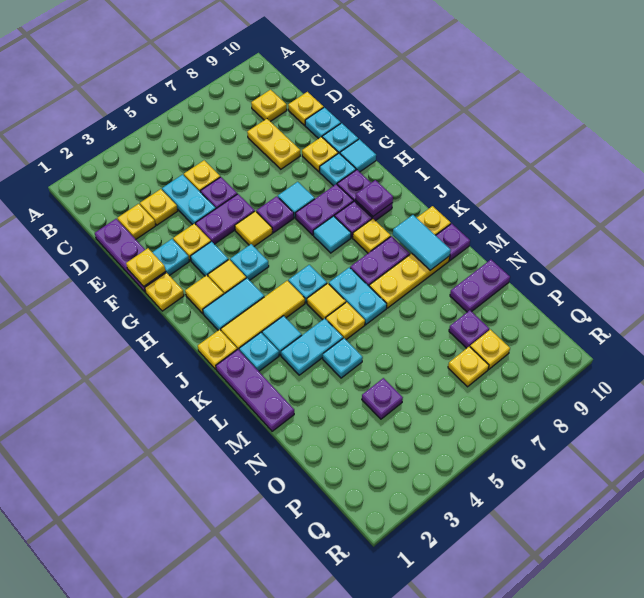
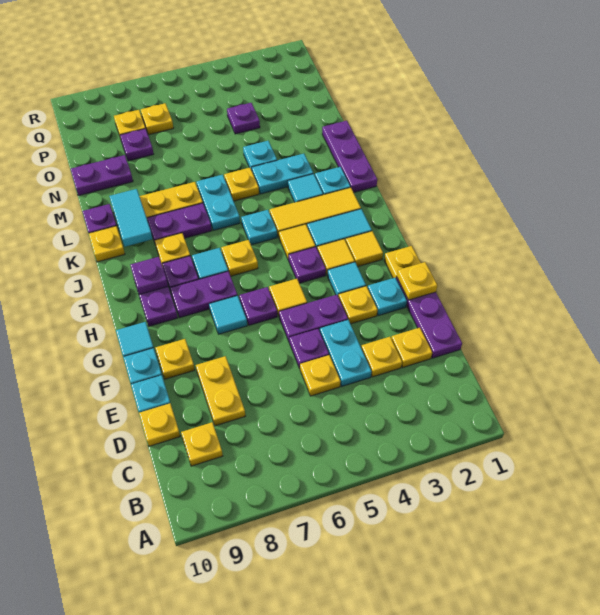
cyan plate G9 level 1 -> none
cyan plate H4 level 1 -> purple plate H4 level 1
yellow plate J1 level 1 -> yellow plate I6 level 1
yellow tile K5 level 1 -> yellow tile I4 level 1

